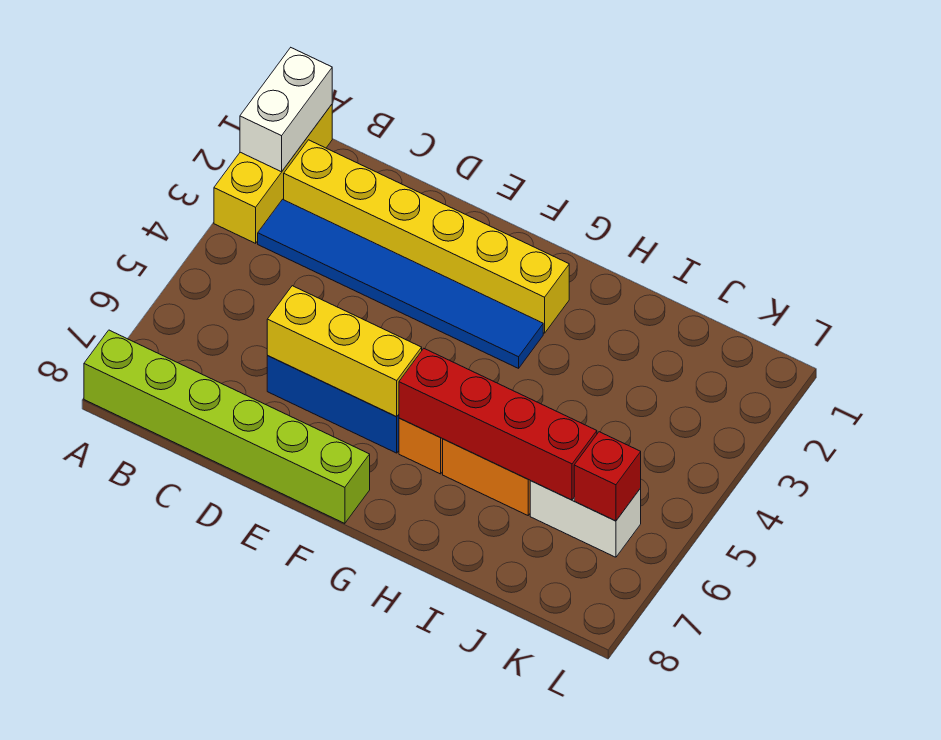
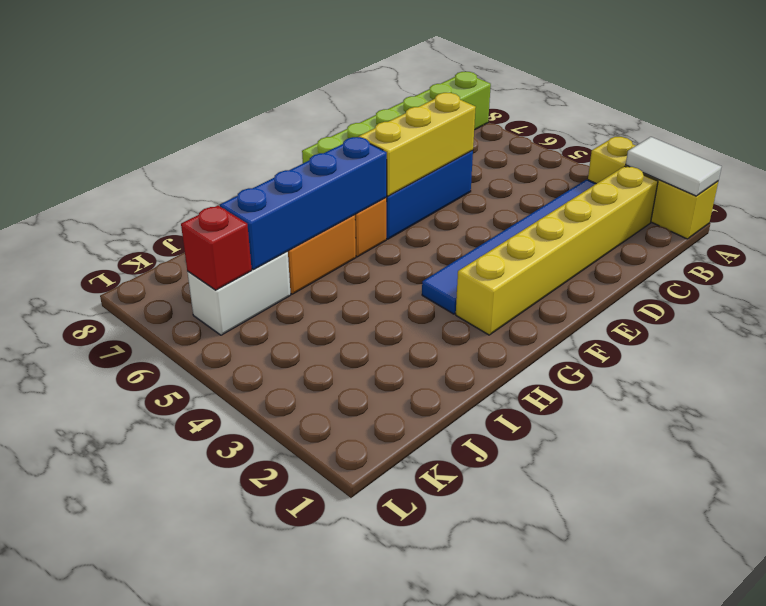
white brick A1:A2 level 2 -> white tile A1:A2 level 2
red brick G6:J6 level 2 -> blue brick G6:J6 level 2

